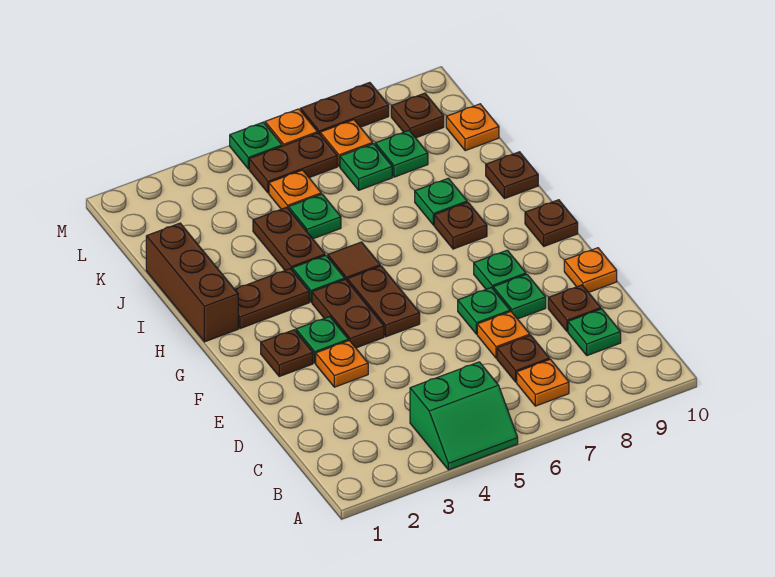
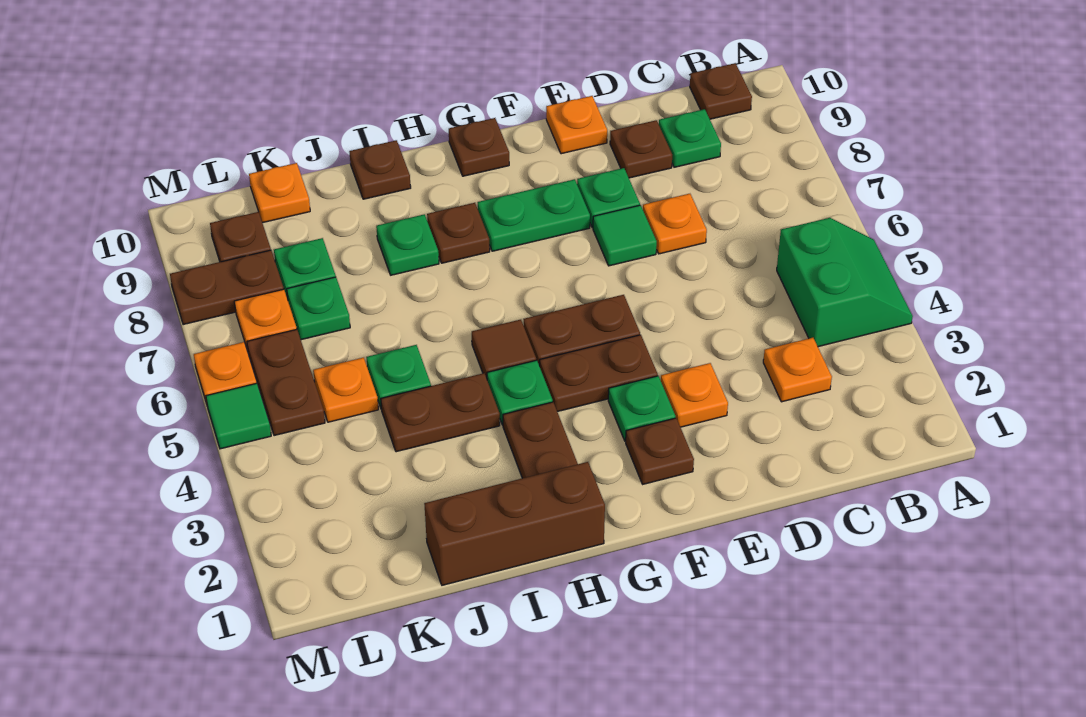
orange plate B7 level 1 -> orange plate C3 level 1
brown plate C7 level 1 -> brown plate B10 level 1
green plate E7 level 1 -> green tile E7 level 1
green plate F8 level 1 -> green plate F8:G8 level 1
green plate M5 level 1 -> green tile M5 level 1
brown plate M7:M8 level 1 -> brown plate L8:M8 level 1

